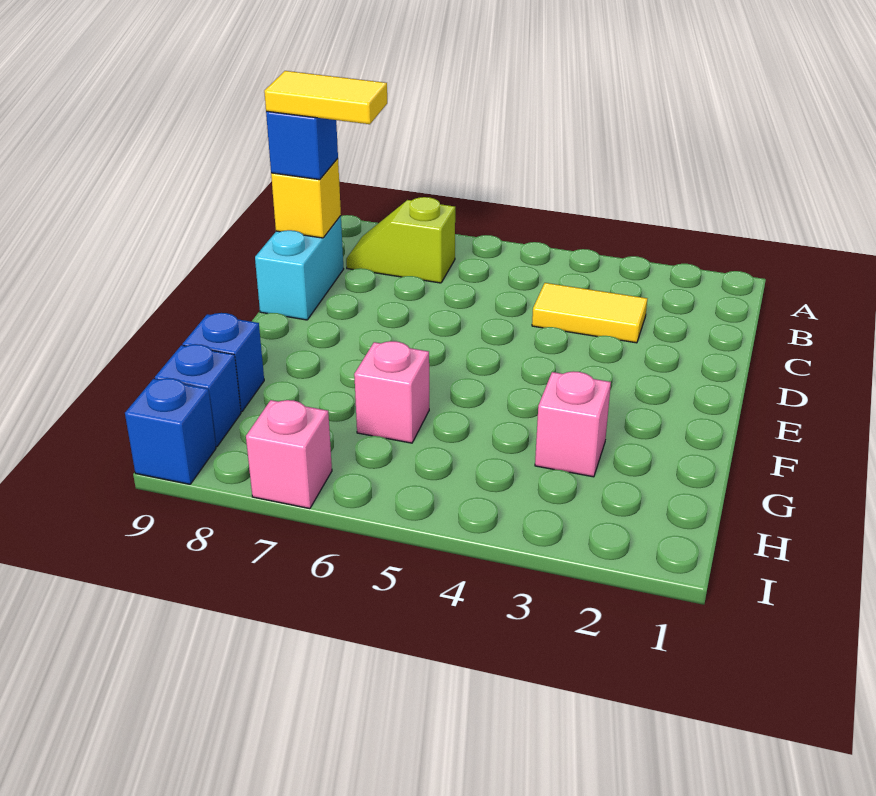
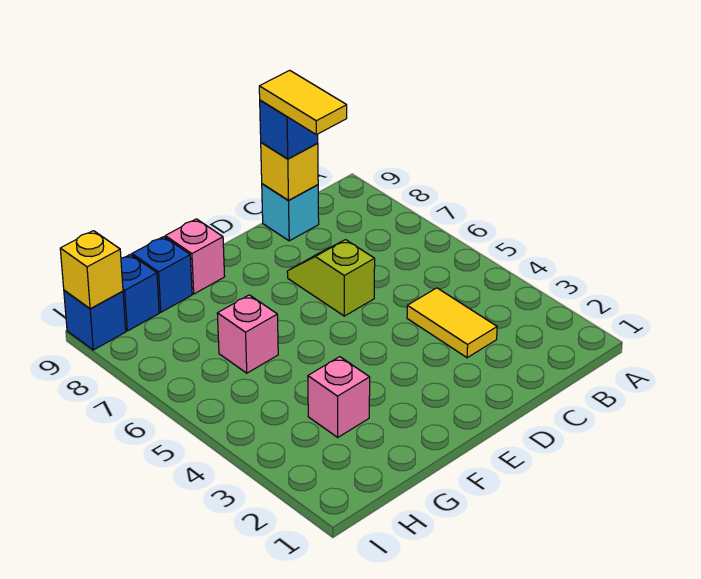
lime slope B7:B8 level 1 top 7 -> lime slope D6:D7 level 1 top 6
cyan brick C9:D9 level 1 -> cyan brick C9 level 1
pink brick I7 level 1 -> pink brick F9 level 1
none -> yellow brick I9 level 2

